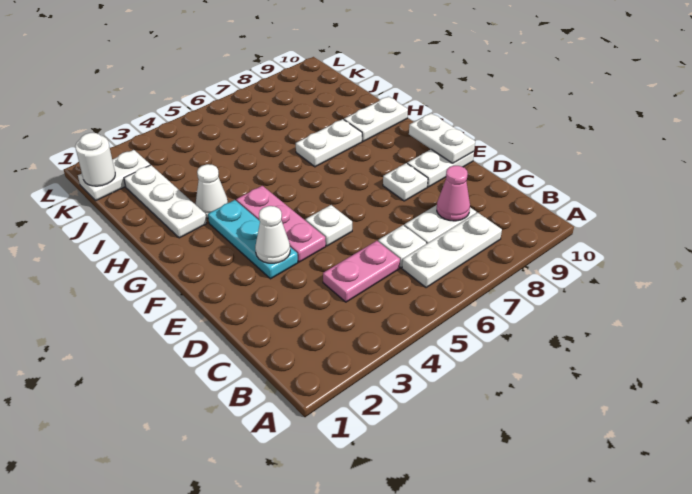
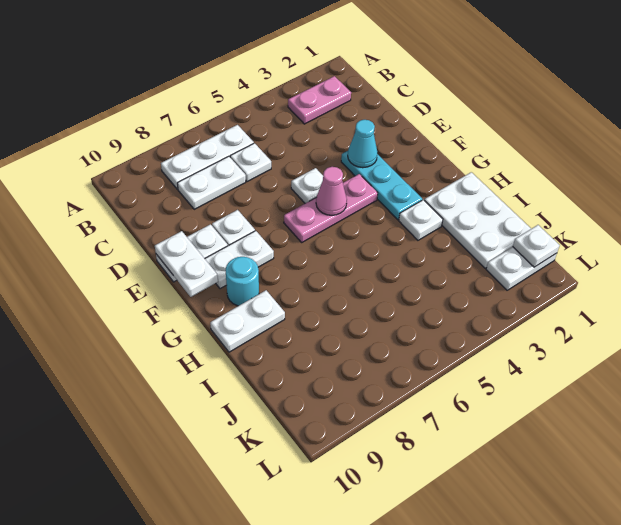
pink plate C4:C5 level 1 -> pink plate B2:B3 level 1
pink cone C8 level 2 -> pink cone F5 level 2
white cone E3 level 2 -> cyan cone E3 level 2
pink plate E4:G4 level 1 -> pink plate F4:F6 level 1
none -> cyan round brick G9 level 1
white plate H2:J2 level 1 -> white plate H1:J2 level 1
white cone H3 level 1 -> white plate H3 level 1
white plate H7:H8 level 1 -> white plate F8:F9 level 1
white round brick K1 level 2 -> white plate K1 level 2

